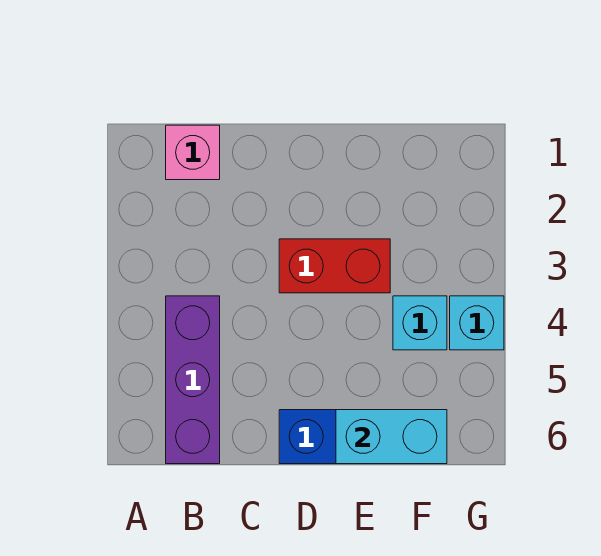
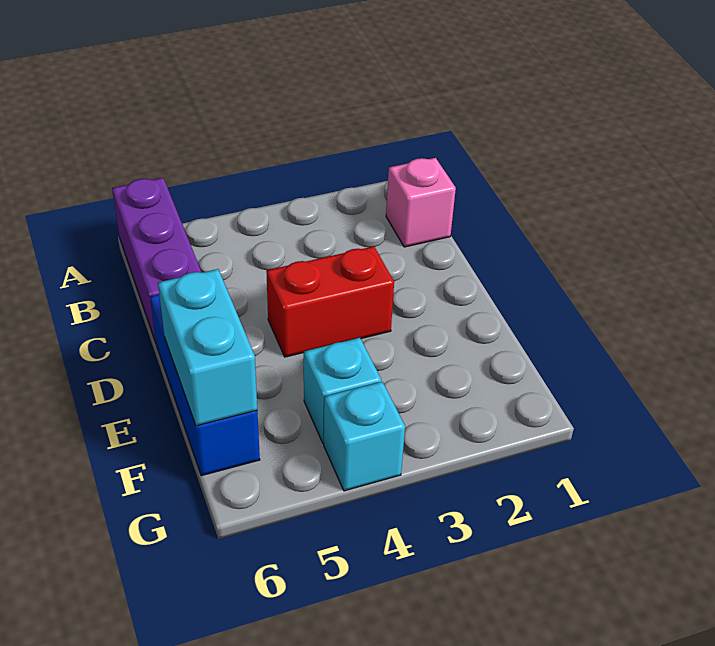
purple brick B4:B6 level 1 -> purple brick A6:C6 level 1
red brick D3:E3 level 1 -> red brick D3:D4 level 1

